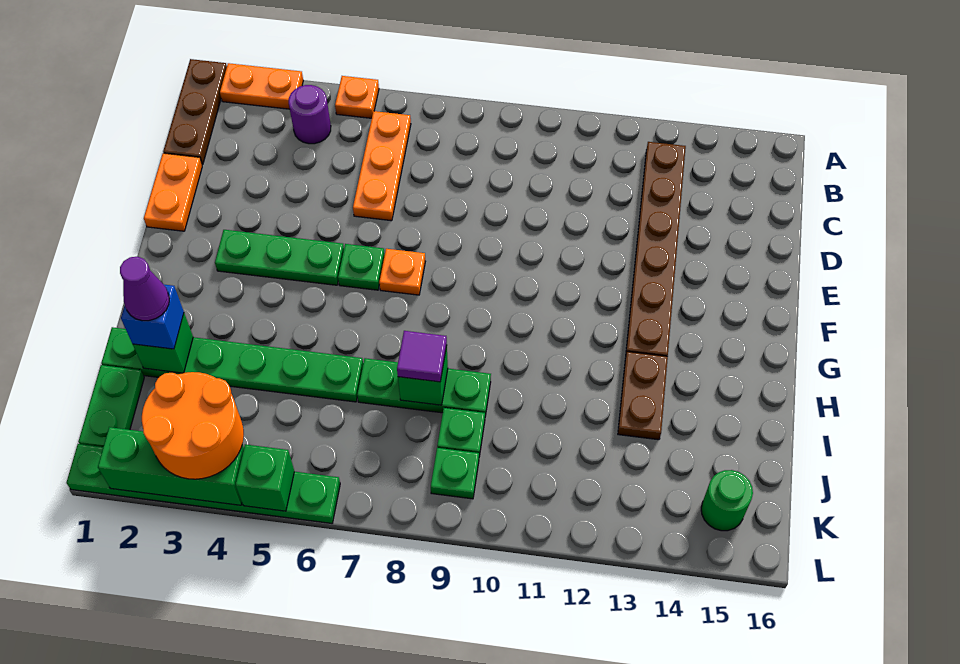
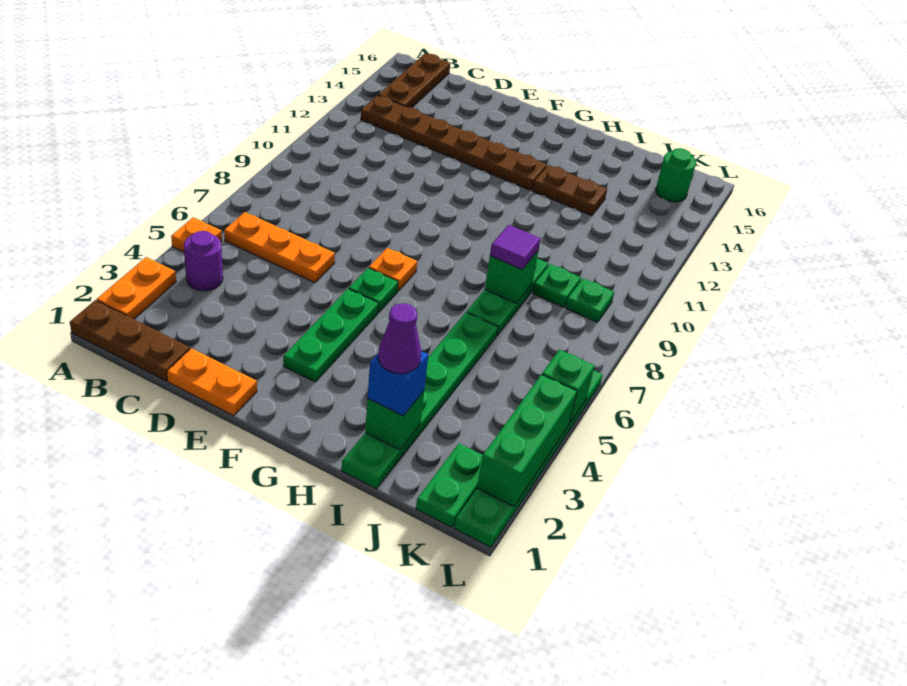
none -> brown plate B14:B16 level 1
green plate J1:K1 level 1 -> green plate K1:K2 level 1
orange round brick K3:L4 level 3 -> none

